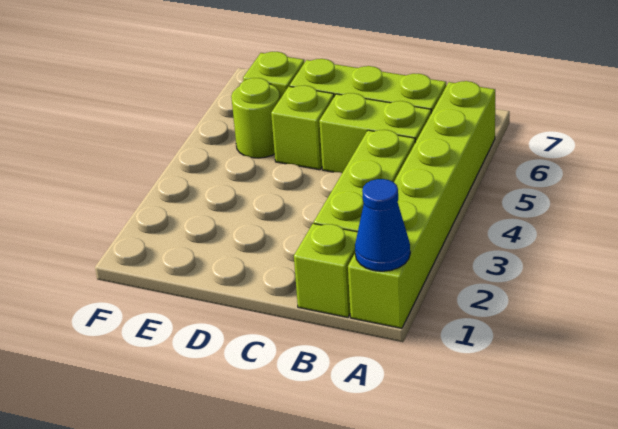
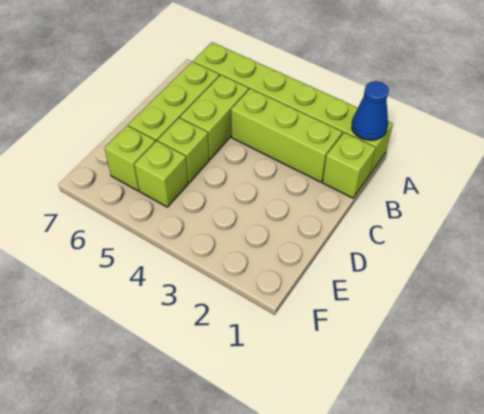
lime round brick E5 level 1 -> lime brick E5 level 1

